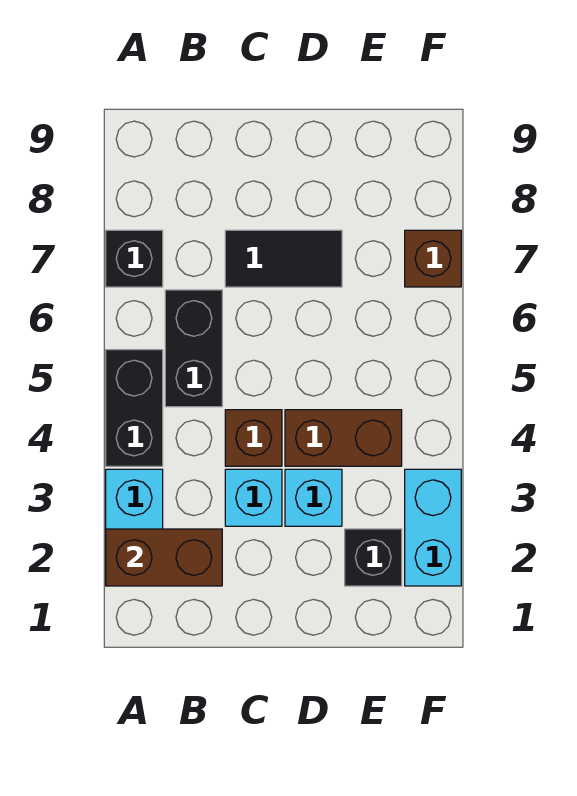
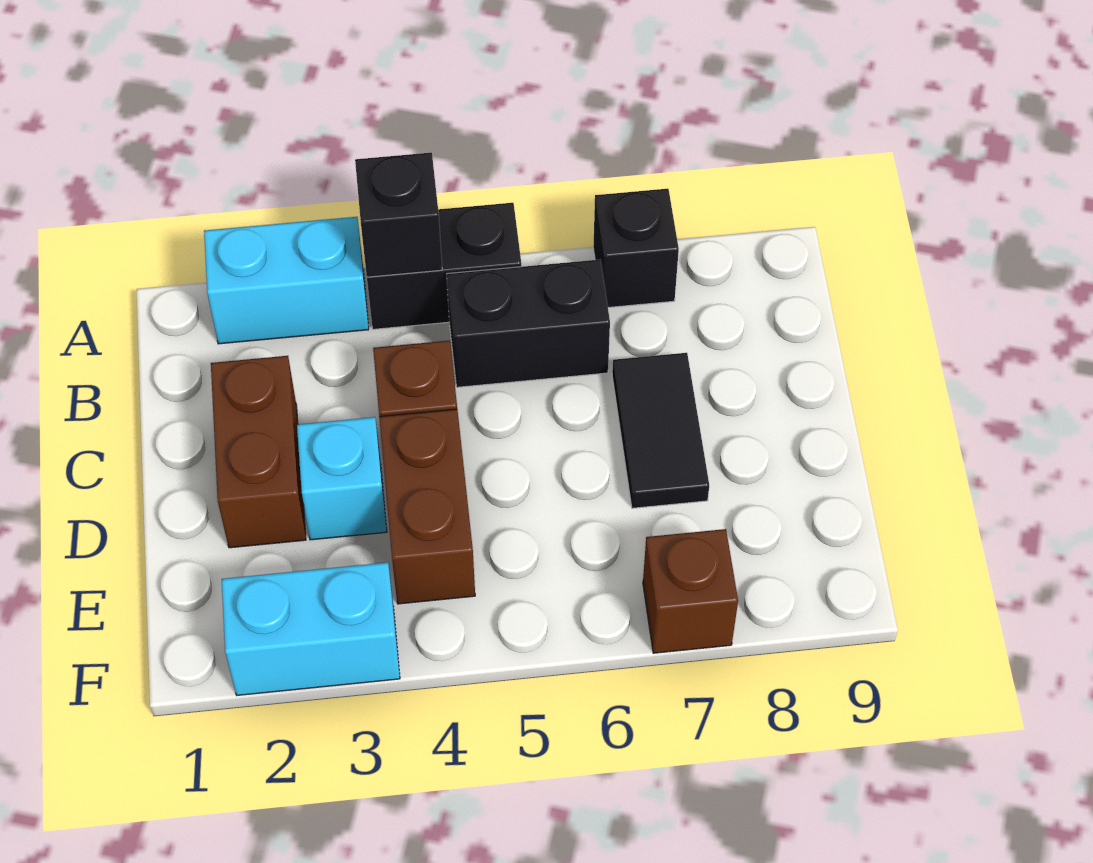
brown brick A2:B2 level 2 -> brown brick C2:D2 level 1
cyan brick C3 level 1 -> none
black brick E2 level 1 -> black brick A4 level 2

